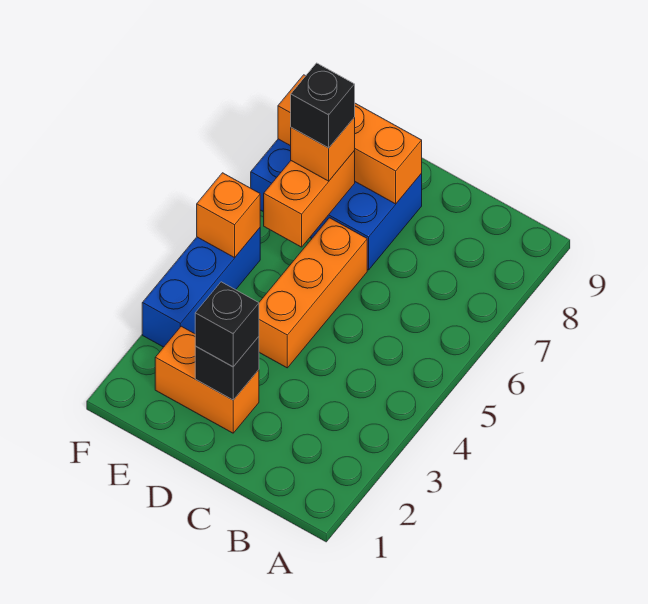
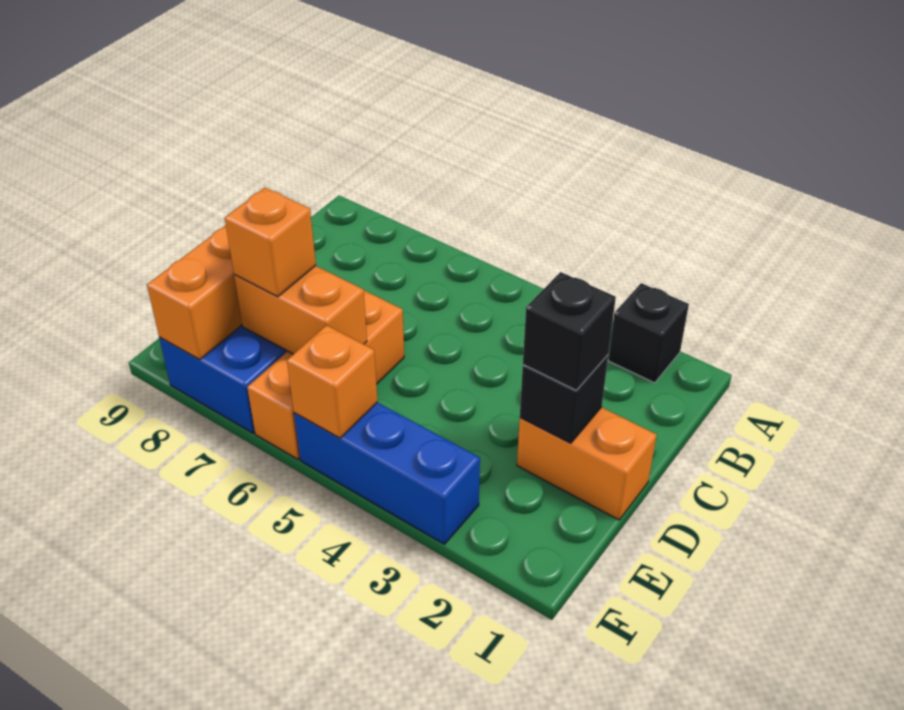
orange brick D2:E2 level 1 -> orange brick D1:D2 level 1
orange brick D4:D6 level 1 -> orange brick D6:F6 level 1
black brick E7 level 4 -> black brick A2 level 1

